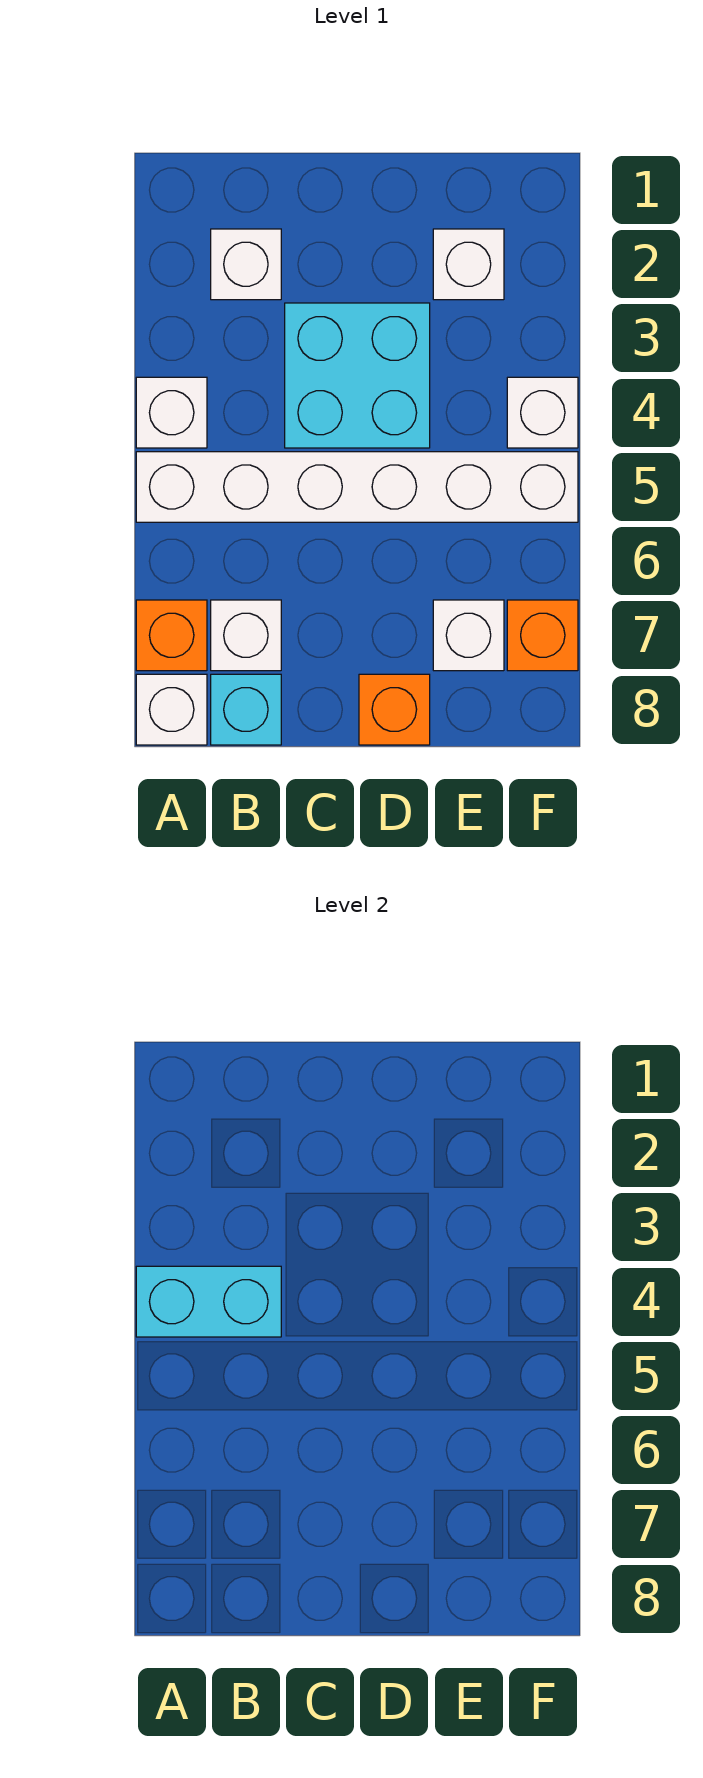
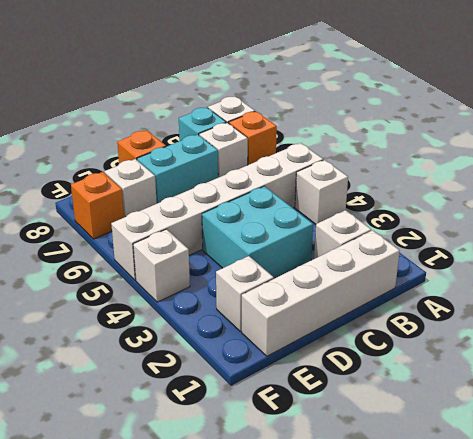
cyan brick A4:B4 level 2 -> cyan brick C7:D7 level 1
none -> white brick B1:E1 level 1

